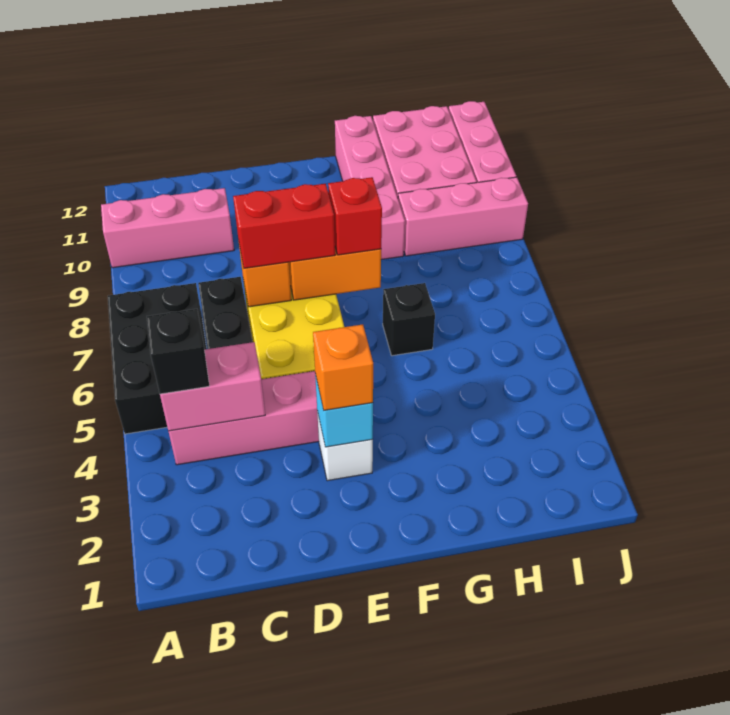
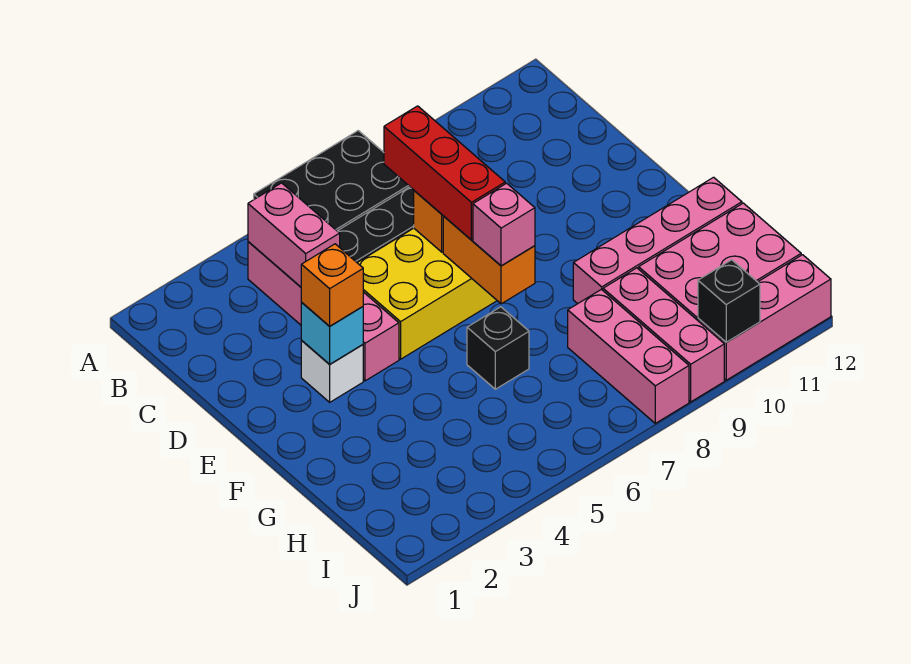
pink brick A10:C10 level 1 -> pink brick H8:J8 level 1
black brick B4 level 3 -> black brick J10 level 2
red brick D7:E7 level 3 -> red brick C7:E7 level 3
red brick F7 level 3 -> pink brick F7 level 3

